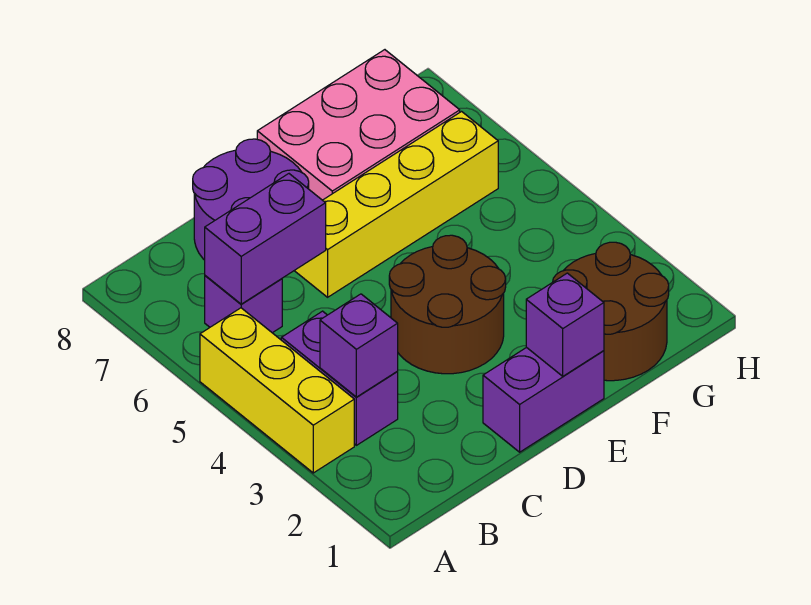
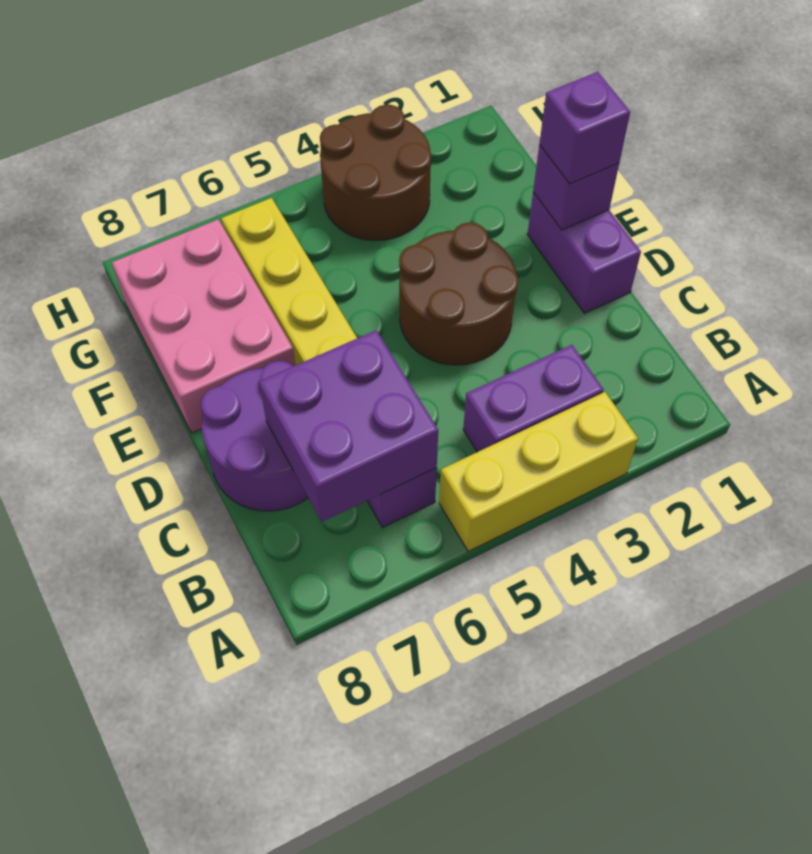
purple brick B3 level 2 -> purple brick E1 level 3
purple brick B6:C6 level 2 -> purple brick B6:C7 level 2
brown round brick F1:G2 level 1 -> brown round brick G3:H4 level 1

